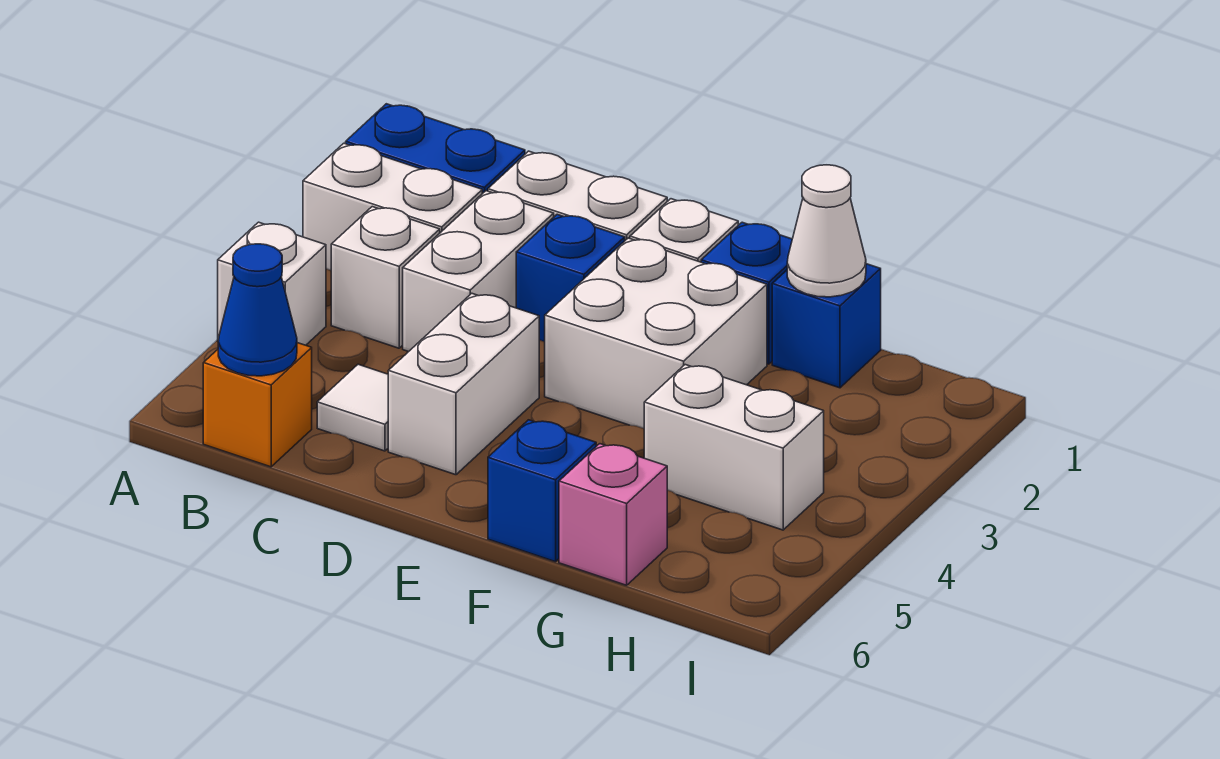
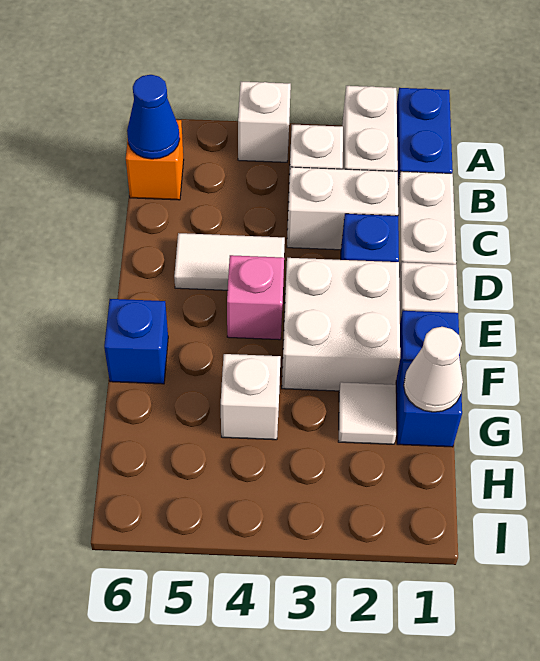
white tile C5 level 1 -> white tile G2 level 1
white brick D4:D5 level 1 -> white tile D4:D5 level 1
white brick G4:H4 level 1 -> white brick G4 level 1
pink brick G6 level 1 -> pink brick E4 level 1

